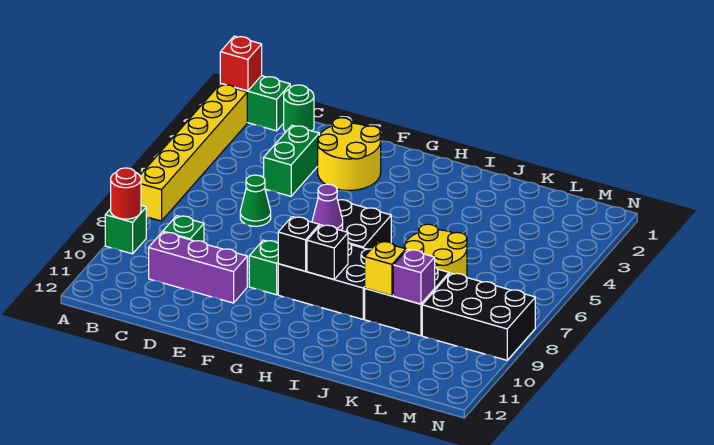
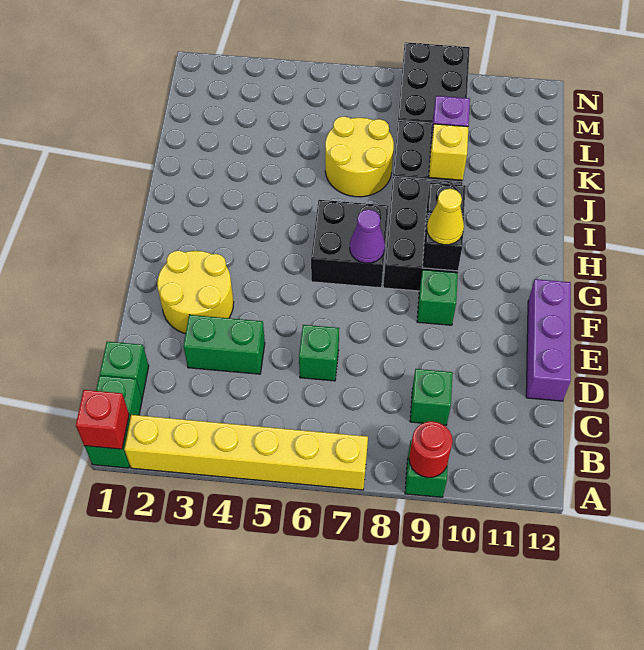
green round brick C1 level 1 -> green brick C1 level 1
purple brick C10:E10 level 1 -> purple brick D12:F12 level 1
green cone D6 level 1 -> green brick D6 level 1
none -> yellow cone G9 level 3

